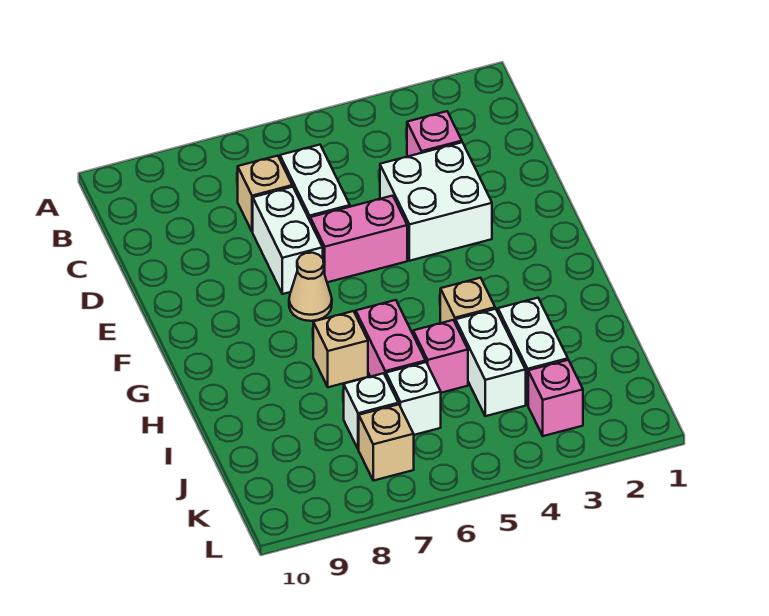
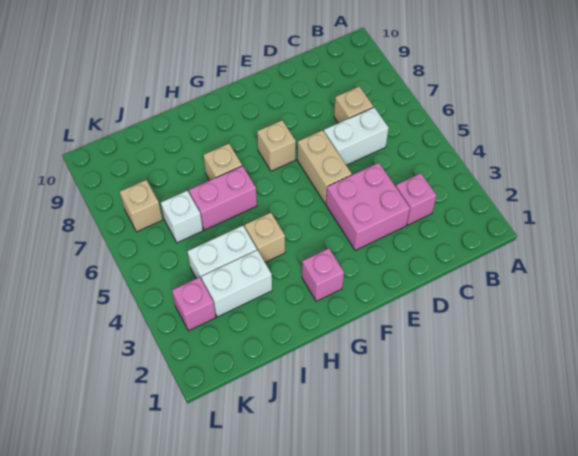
white brick D3:E4 level 1 -> pink brick D3:E4 level 1
white brick D7:E7 level 1 -> none
pink brick E5:E6 level 1 -> tan brick E5:E6 level 1
tan cone F7 level 1 -> tan brick F7 level 1
pink brick I5 level 1 -> pink brick G2 level 1
white brick J7 level 1 -> none

